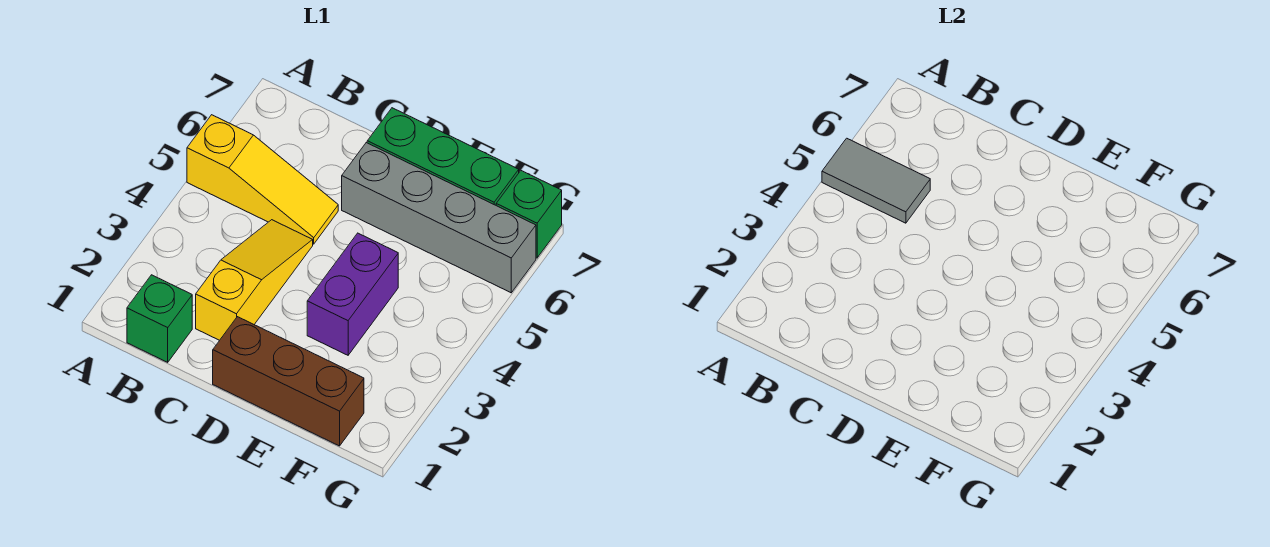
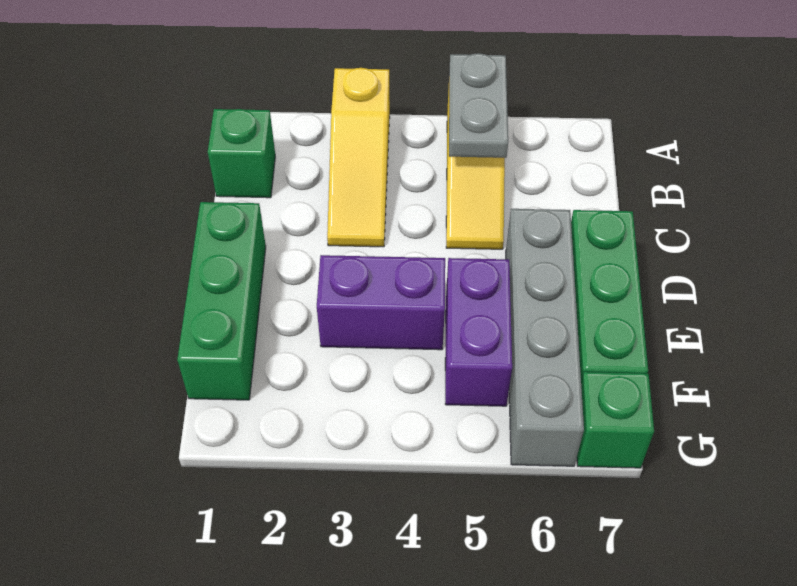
grey tile A5:B5 level 2 -> grey plate A5:B5 level 2
yellow slope C2:C4 level 1 top 2 -> yellow slope A3:C3 level 1 top A
brown brick D1:F1 level 1 -> green brick D1:F1 level 1
none -> purple brick E5:F5 level 1

